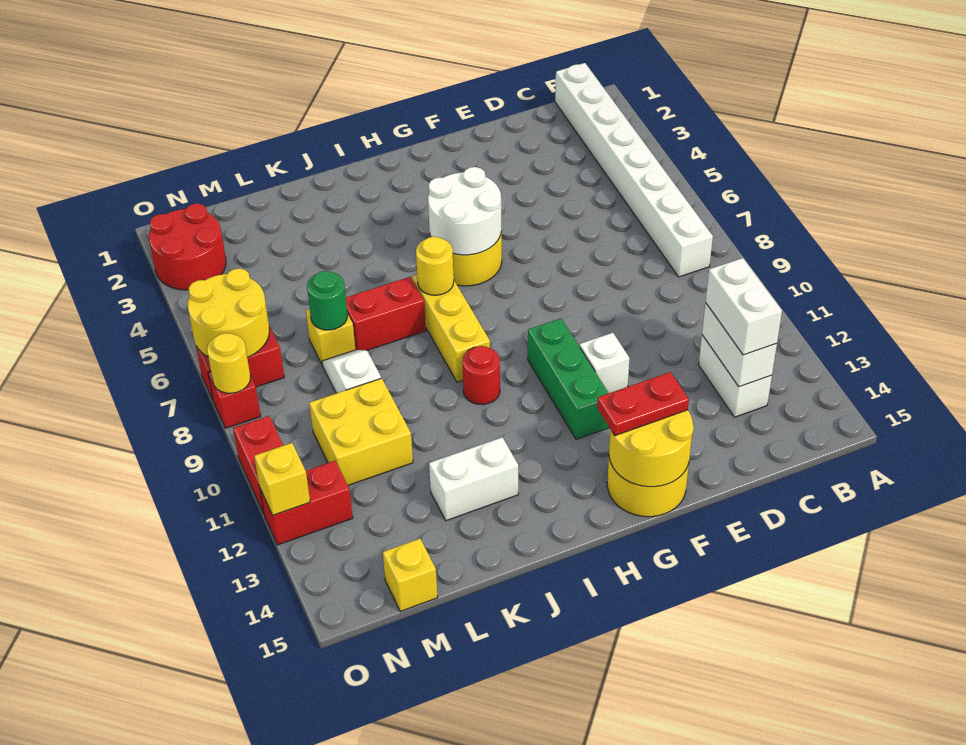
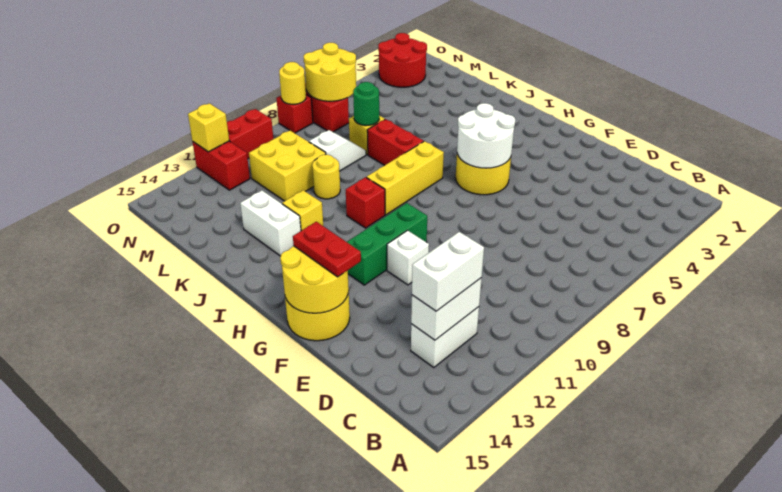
white brick B1:B8 level 1 -> none
yellow round brick I7 level 2 -> yellow round brick K10 level 1
red round brick I10 level 1 -> red brick I10 level 1
yellow brick M15 level 1 -> yellow brick J12 level 1

